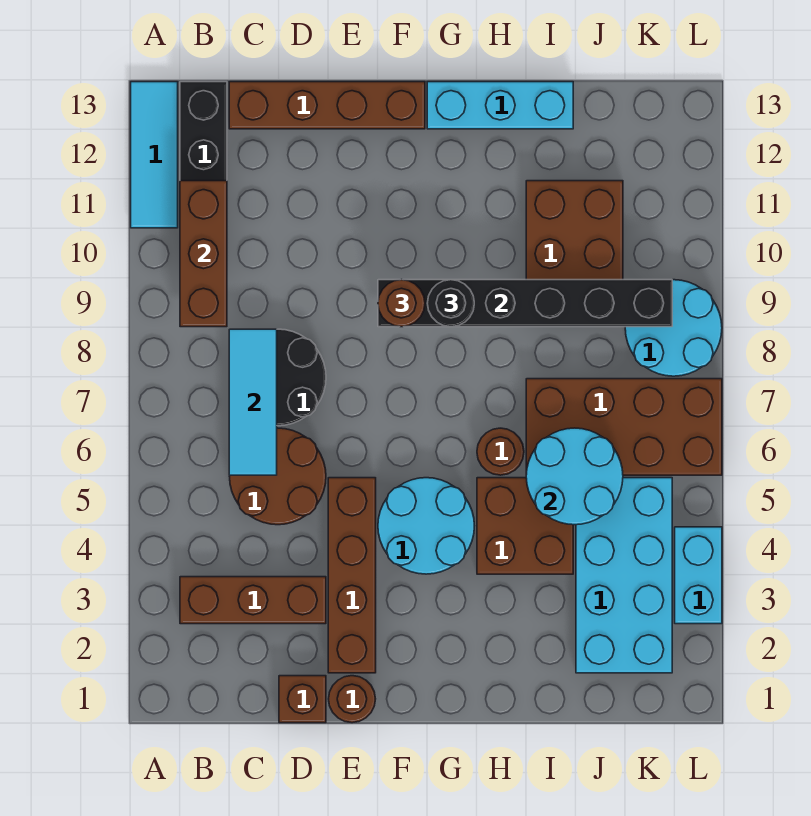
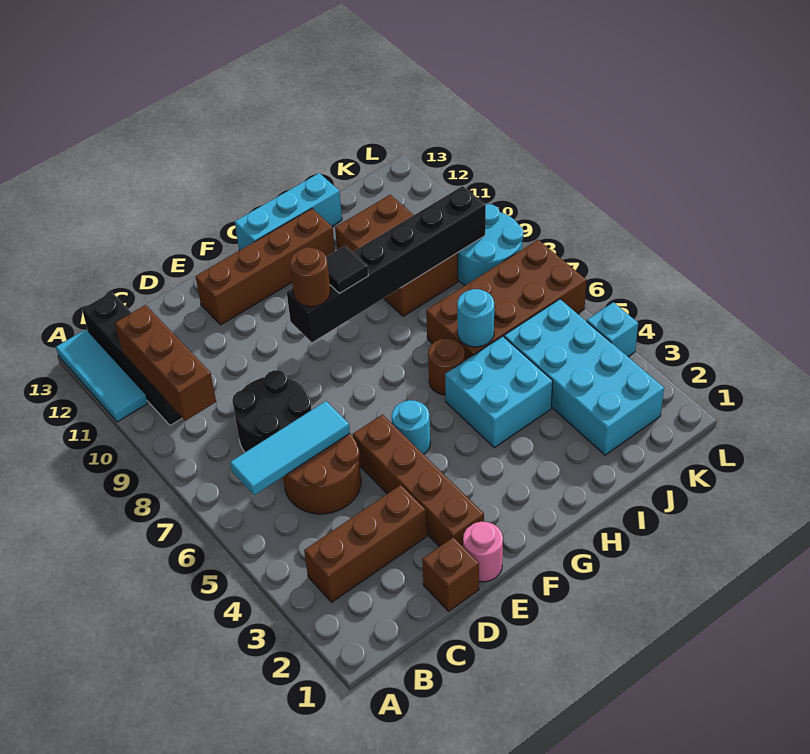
cyan tile C6:C8 level 2 -> cyan tile B6:D6 level 2
brown brick C13:F13 level 1 -> brown brick E12:H12 level 1
brown round brick E1 level 1 -> pink round brick E1 level 1
cyan round brick F4:G5 level 1 -> cyan round brick F5 level 1
black round brick G9 level 3 -> black tile G9 level 3
brown brick H4:I5 level 1 -> cyan brick H4:I5 level 1
cyan round brick I5:J6 level 2 -> cyan round brick I6 level 2
cyan brick L3:L4 level 1 -> cyan brick L4 level 1

